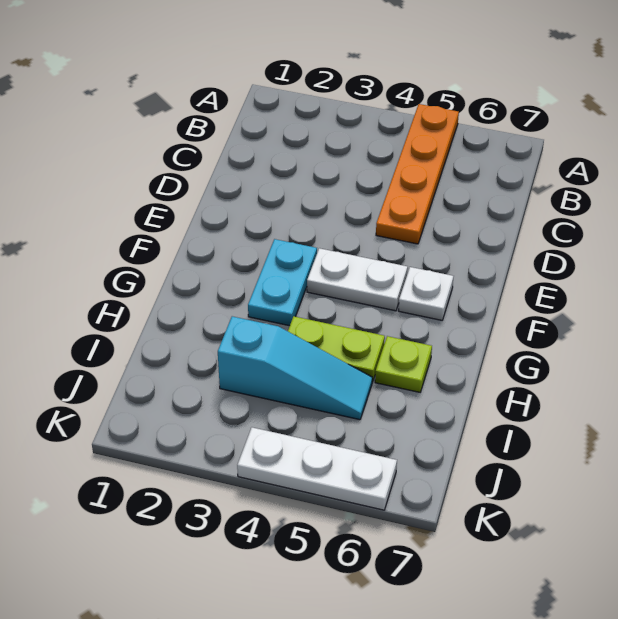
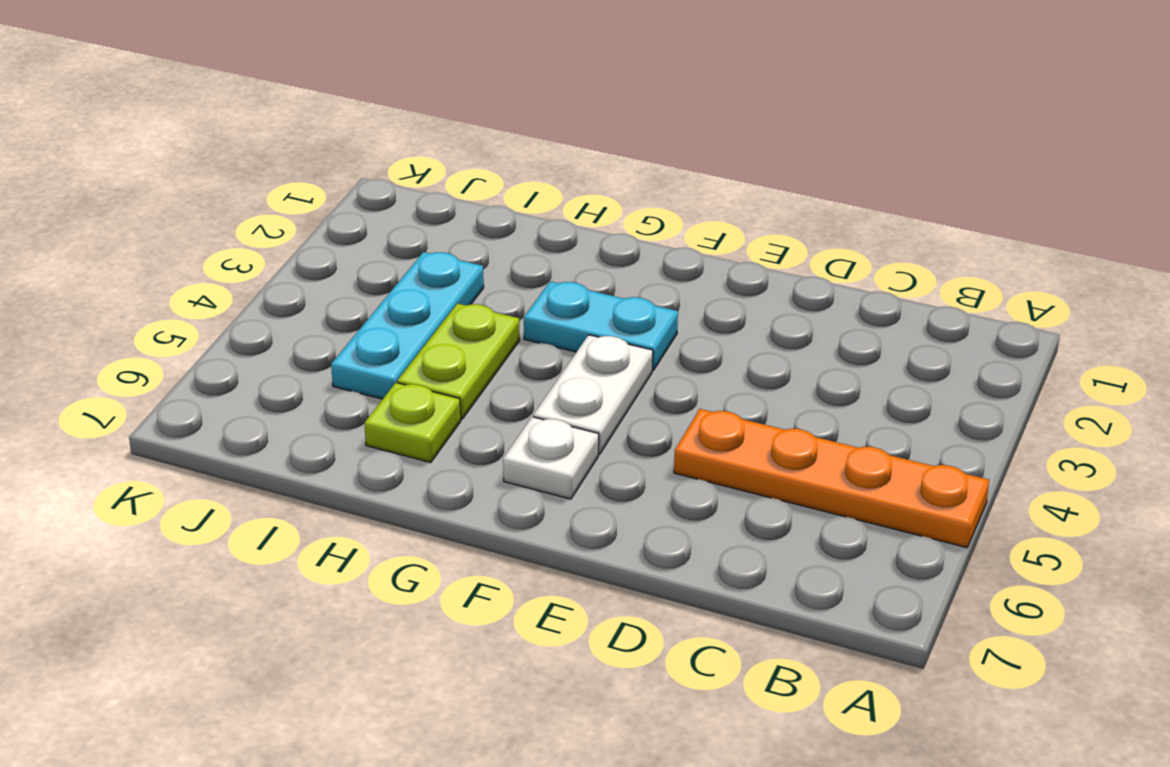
cyan slope I3:I5 level 1 top 3 -> cyan plate I3:I5 level 1
white plate K4:K6 level 1 -> none

